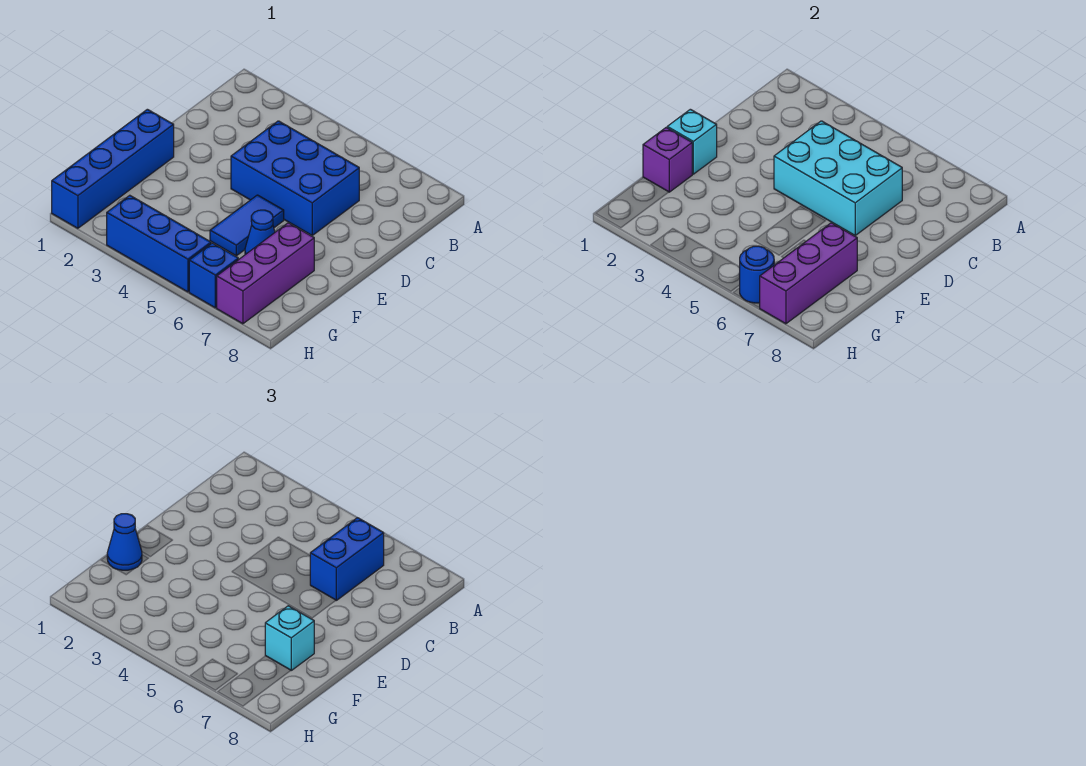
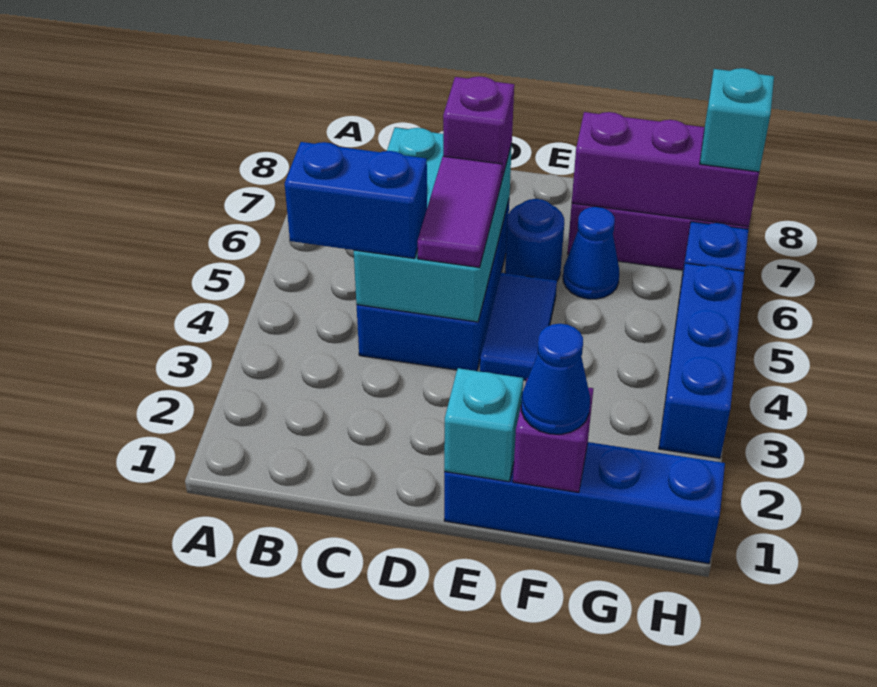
blue brick B6:C6 level 3 -> blue brick B4:C4 level 3
none -> purple tile D4:D5 level 3
none -> purple brick D6 level 3
blue tile E5:F5 level 1 -> blue tile E4:E5 level 1
cyan brick F7 level 3 -> cyan brick H7 level 3
blue round brick H6 level 2 -> blue round brick E6 level 1

